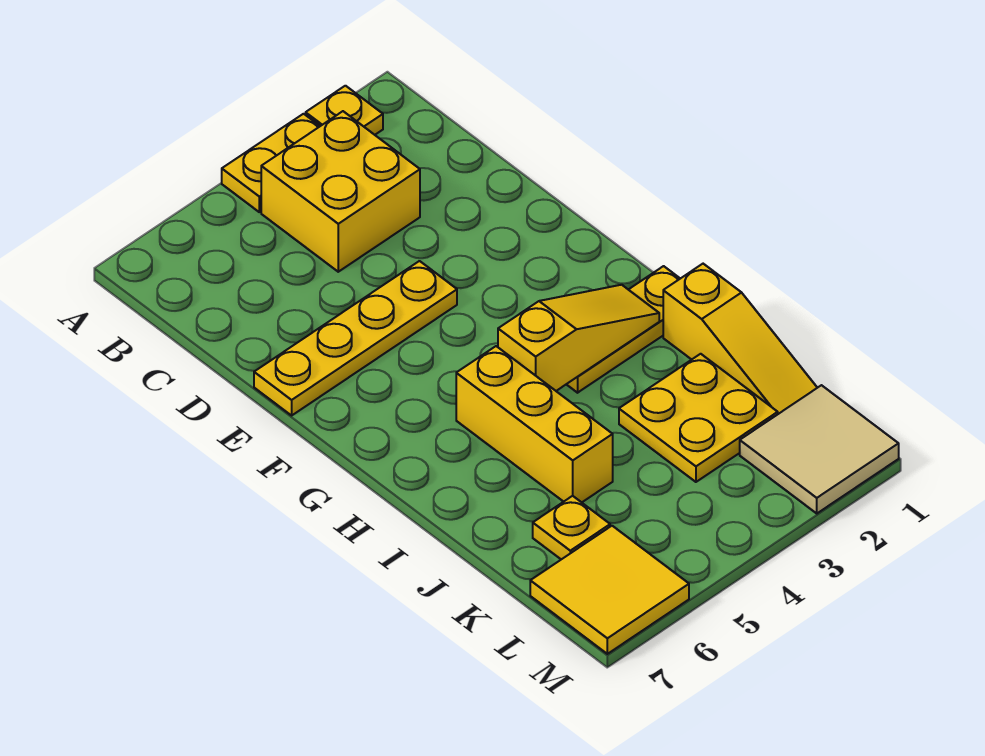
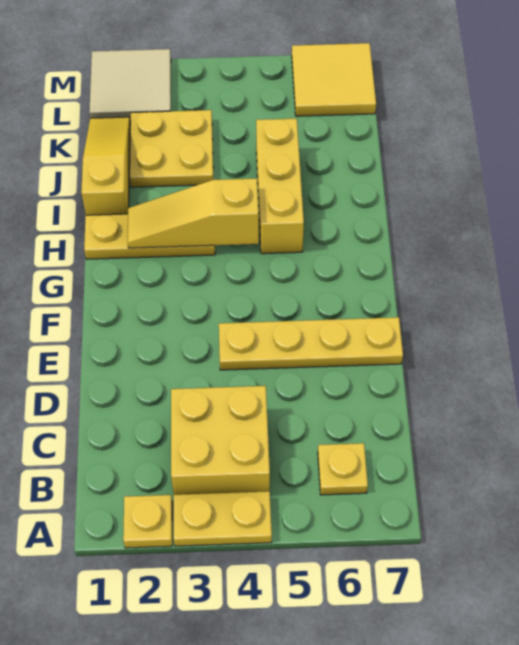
yellow plate K6 level 1 -> yellow plate B6 level 1

